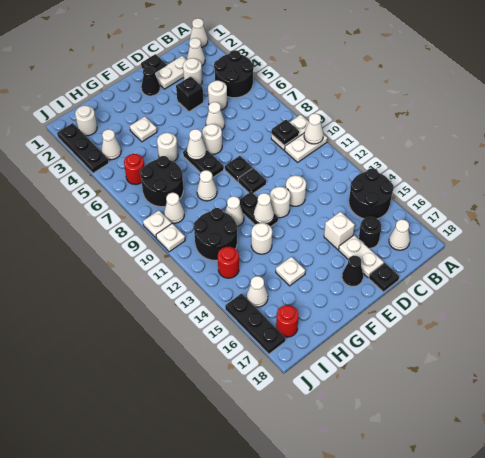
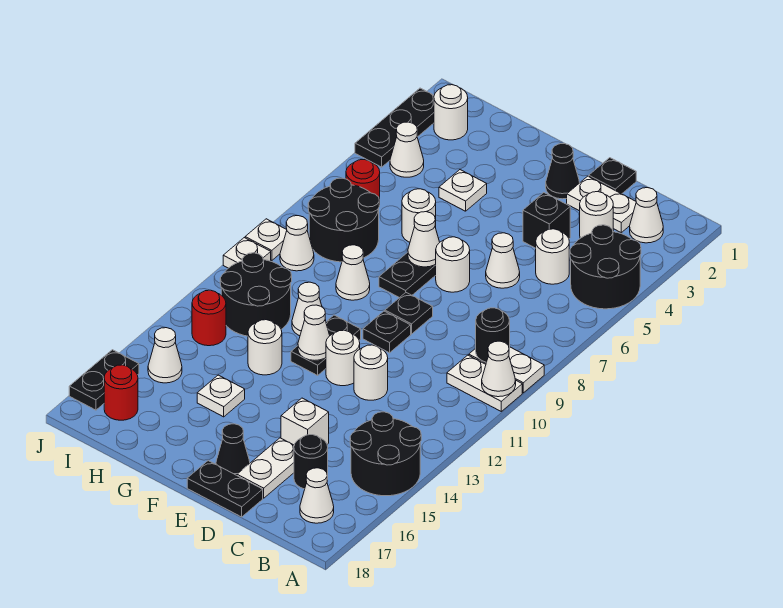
white cone A1 level 1 -> none
black plate B9 level 2 -> black round brick B9 level 2
black plate D18 level 1 -> black plate D18:E18 level 1
black plate J15:J17 level 1 -> black plate J16:J17 level 1

